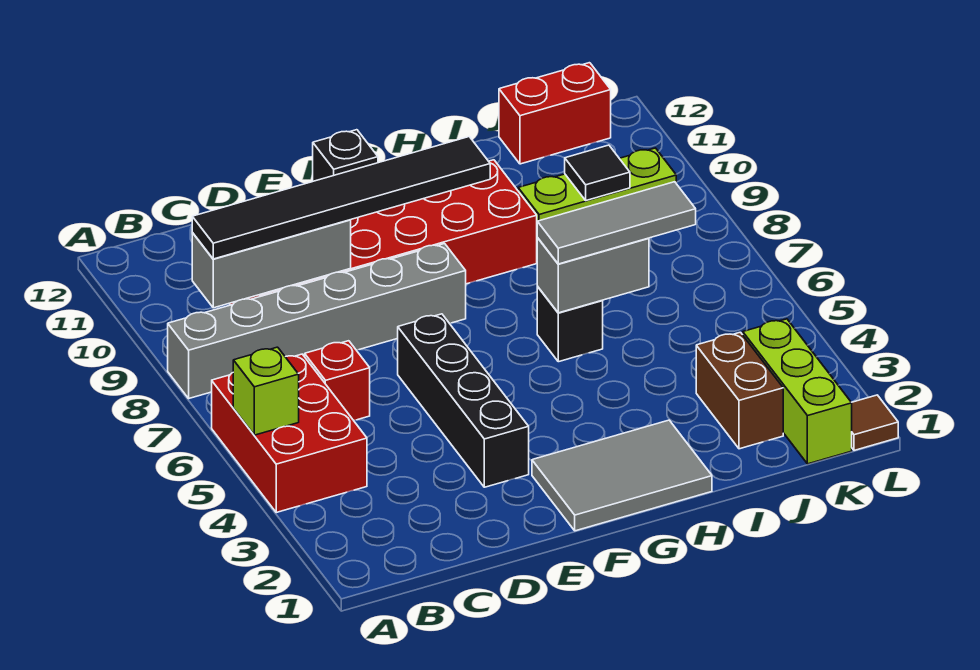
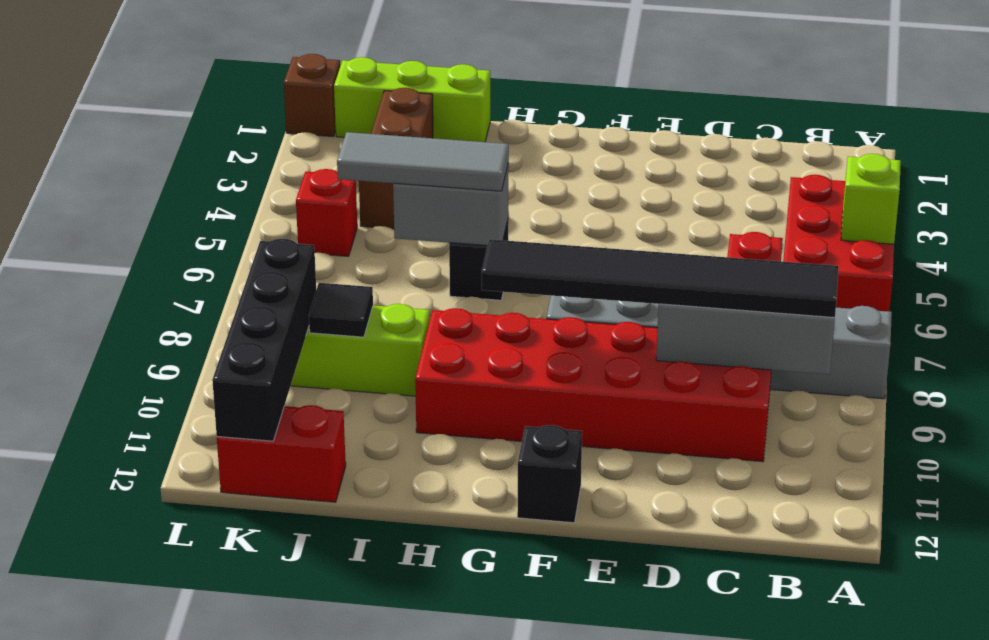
black brick E3:E6 level 1 -> black brick K9:K12 level 2
grey tile F1:H2 level 1 -> none
brown brick J2:J3 level 1 -> brown brick J2:J4 level 1
lime brick K1:K3 level 1 -> lime brick I1:K1 level 1
none -> red brick K5 level 1
brown tile L1 level 1 -> brown brick L1 level 1

